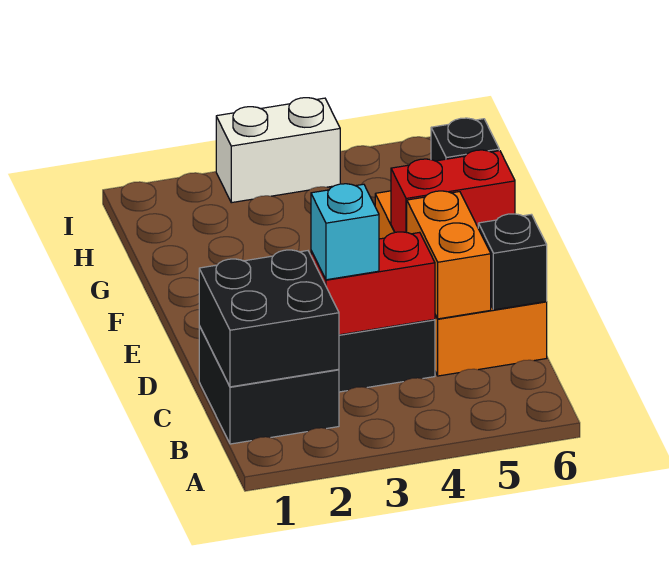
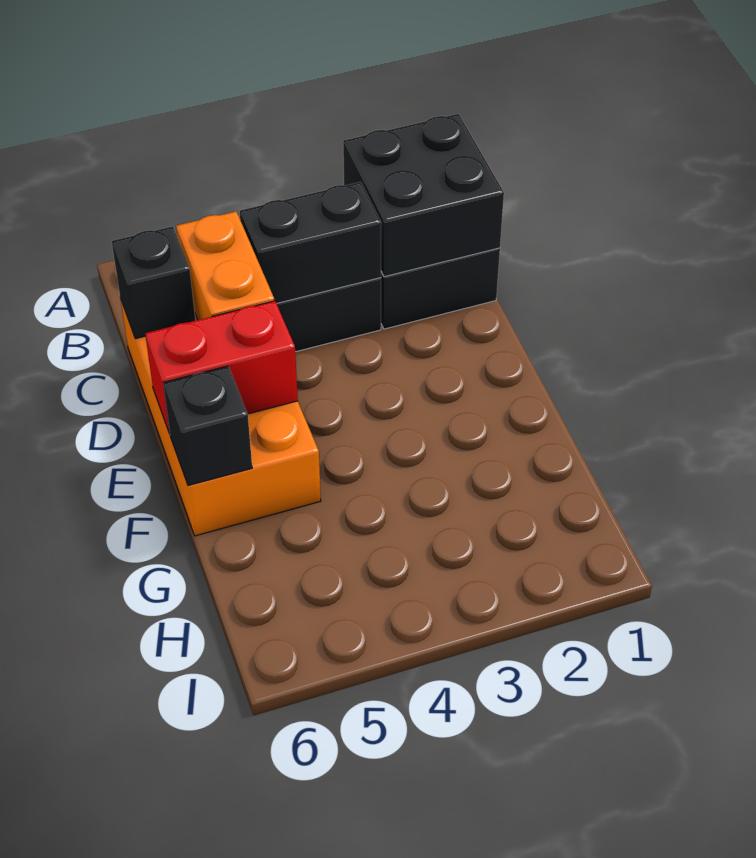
red brick C3:C4 level 2 -> black brick C3:C4 level 2
cyan brick C3 level 3 -> none
white brick I3:I4 level 1 -> none

